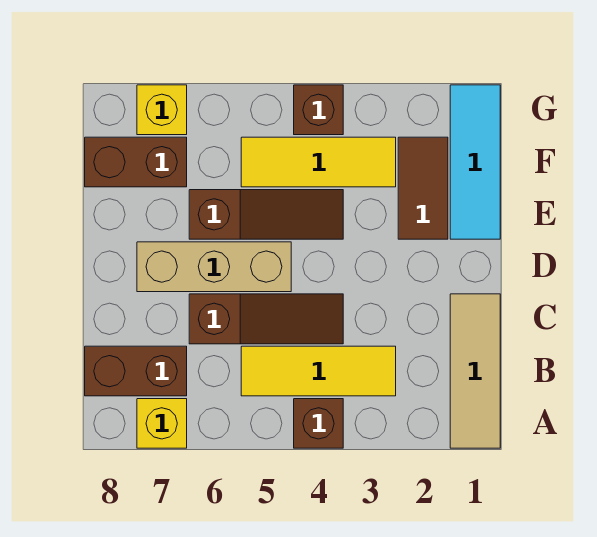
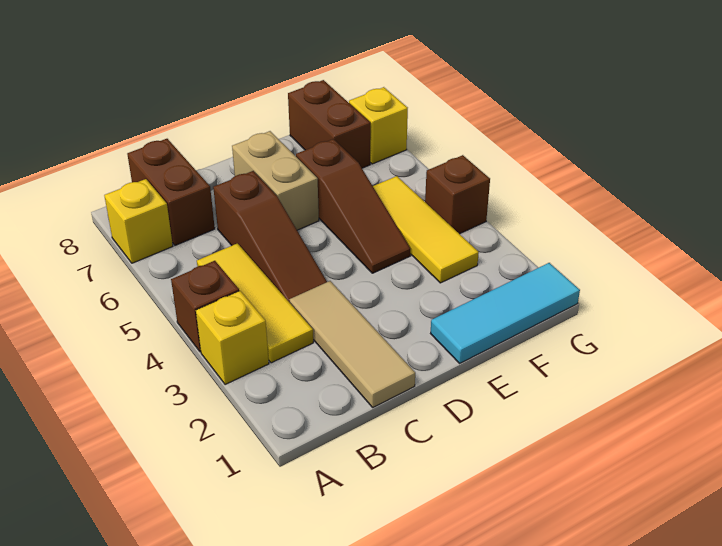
tan tile A1:C1 level 1 -> tan tile C1:C3 level 1
none -> yellow brick A3 level 1
tan brick D5:D7 level 1 -> tan brick D6:D7 level 1
brown tile E2:F2 level 1 -> none

